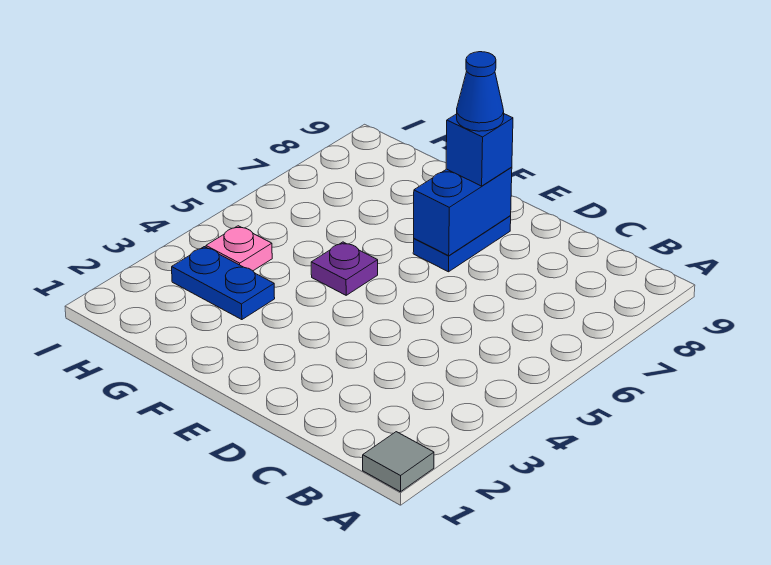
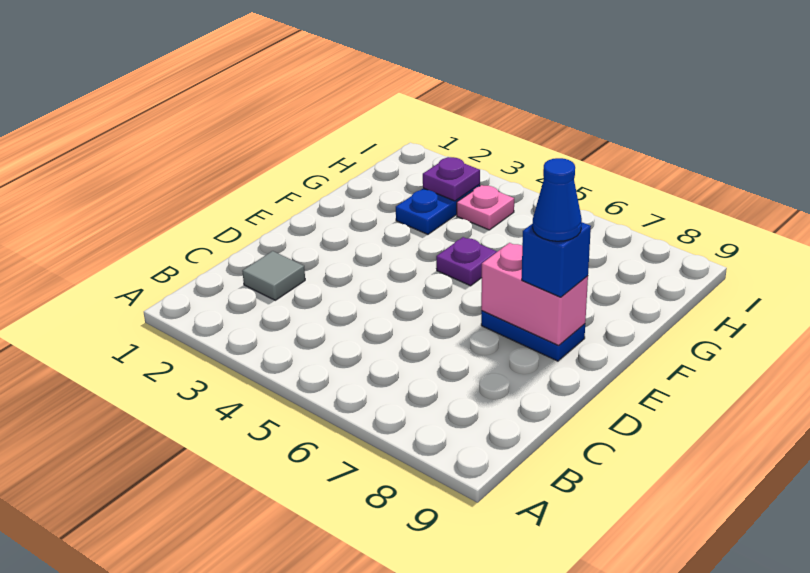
grey tile A1 level 1 -> grey tile C2 level 1
blue brick E7:E8 level 2 -> pink brick E7:E8 level 2
none -> purple plate H3 level 2

